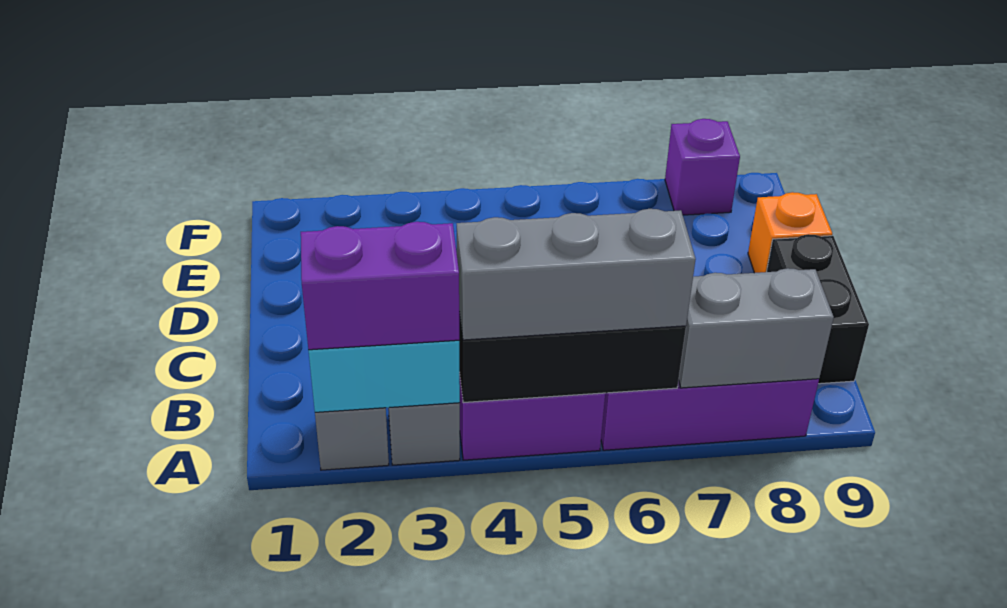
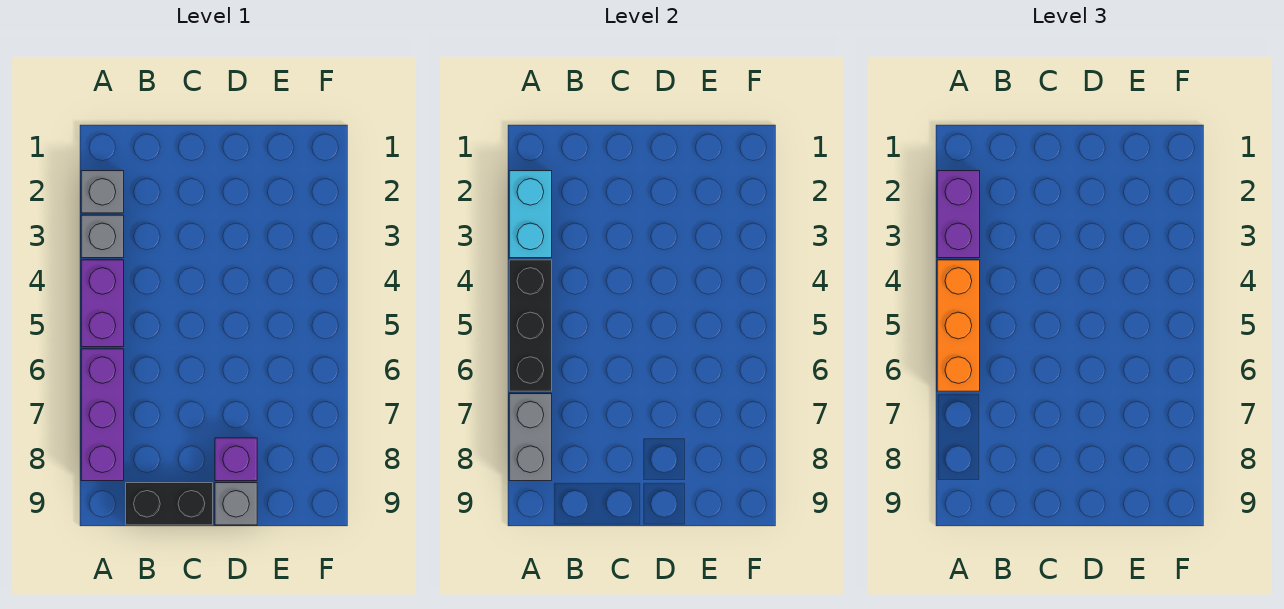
grey brick A4:A6 level 3 -> orange brick A4:A6 level 3
orange brick D9 level 1 -> grey brick D9 level 1
purple brick F8 level 1 -> purple brick D8 level 1

